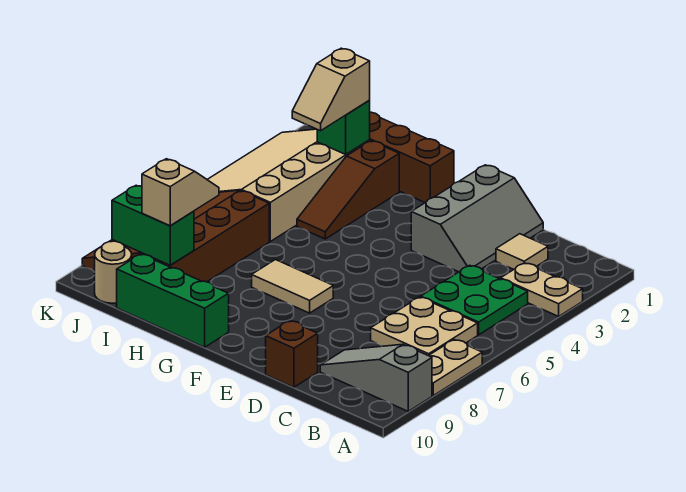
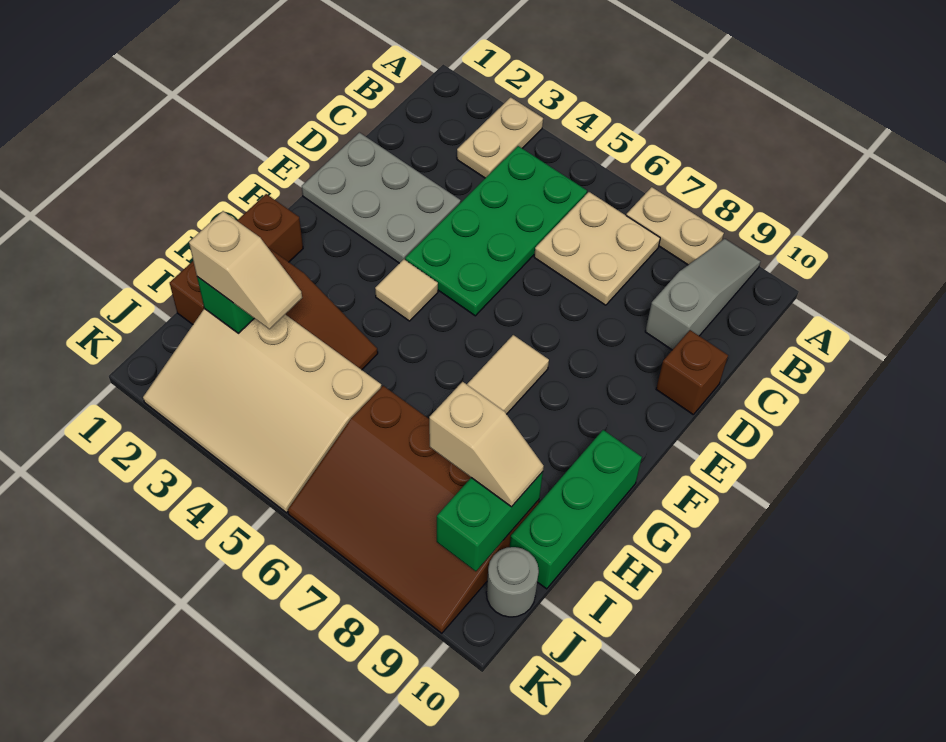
grey slope A9:C9 level 1 top A -> grey slope A9:C9 level 1 top C
green plate B4:C5 level 1 -> green plate B4:E5 level 1
tan tile C2 level 1 -> tan tile F4 level 1
grey slope D1:E3 level 1 top E -> grey plate D1:E3 level 1
tan slope I8:I9 level 3 top 9 -> tan slope I8:I9 level 3 top 8
tan round brick J10 level 1 -> grey round brick J10 level 1

